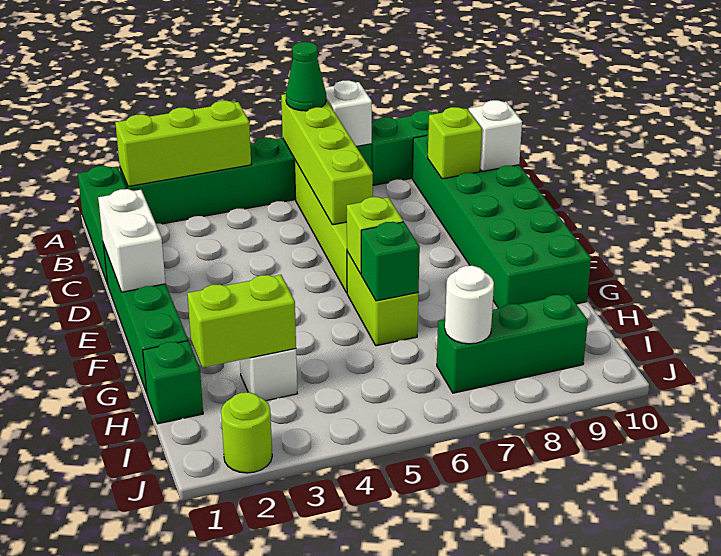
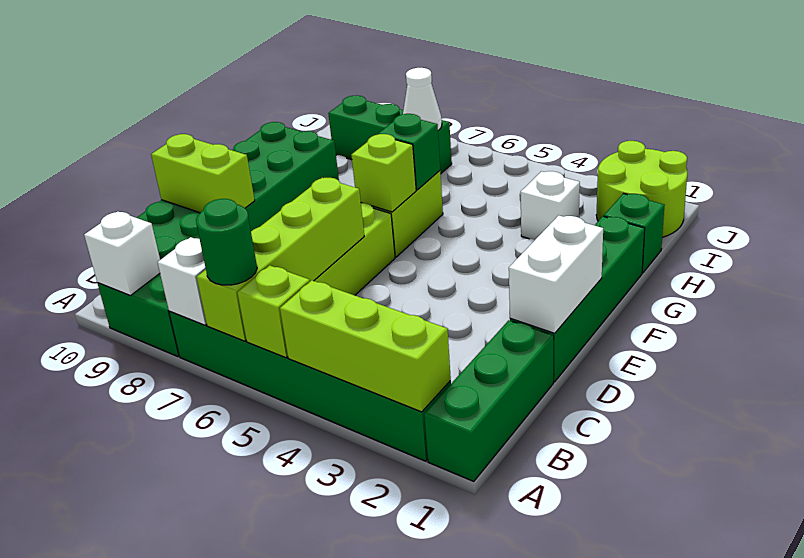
green cone A6 level 3 -> green round brick A6 level 3
lime brick C9 level 2 -> lime brick A5 level 2
white brick C10 level 2 -> white brick A9 level 2
lime brick H2:H3 level 2 -> lime brick D9:D10 level 2
white round brick I7 level 2 -> white cone I7 level 2
lime round brick J2 level 1 -> lime round brick I1:J2 level 1

